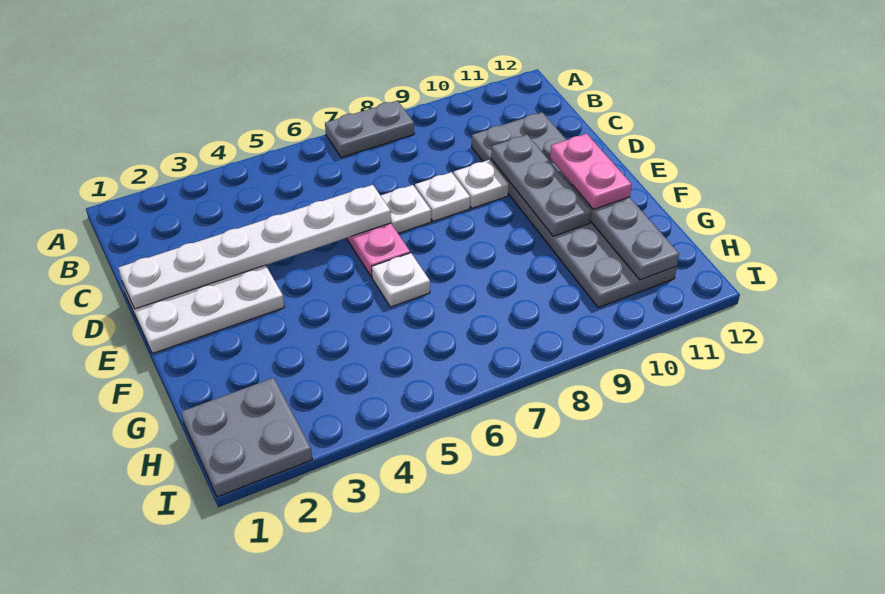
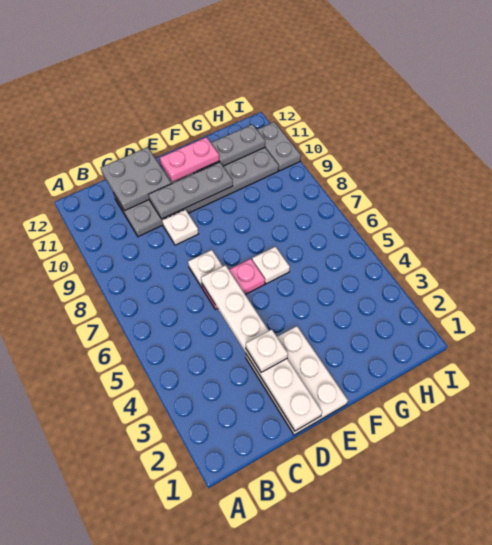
grey plate A7:A8 level 1 -> grey plate I10:I11 level 1
white plate D8 level 1 -> white plate D3 level 3
grey plate H1:I2 level 1 -> grey plate C11:D12 level 2

